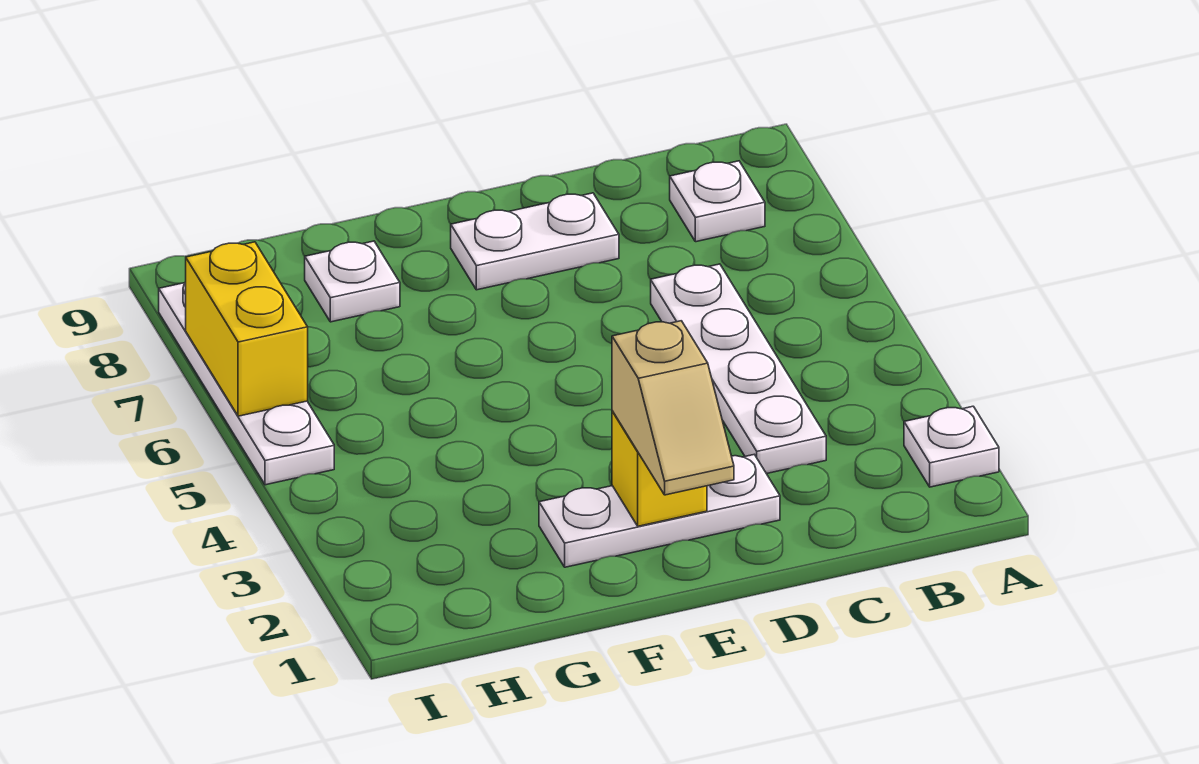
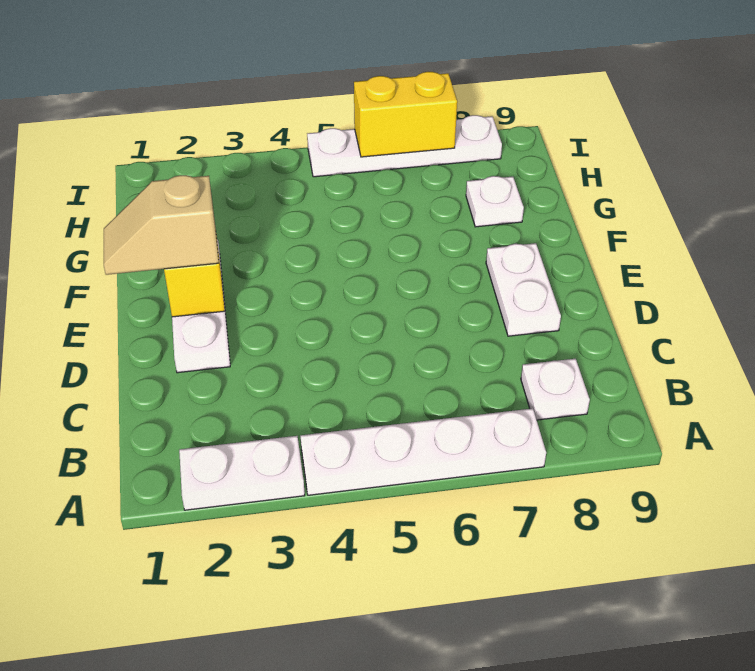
white plate A2 level 1 -> white plate A2:A3 level 1
white plate C3:C6 level 1 -> white plate A4:A7 level 1

